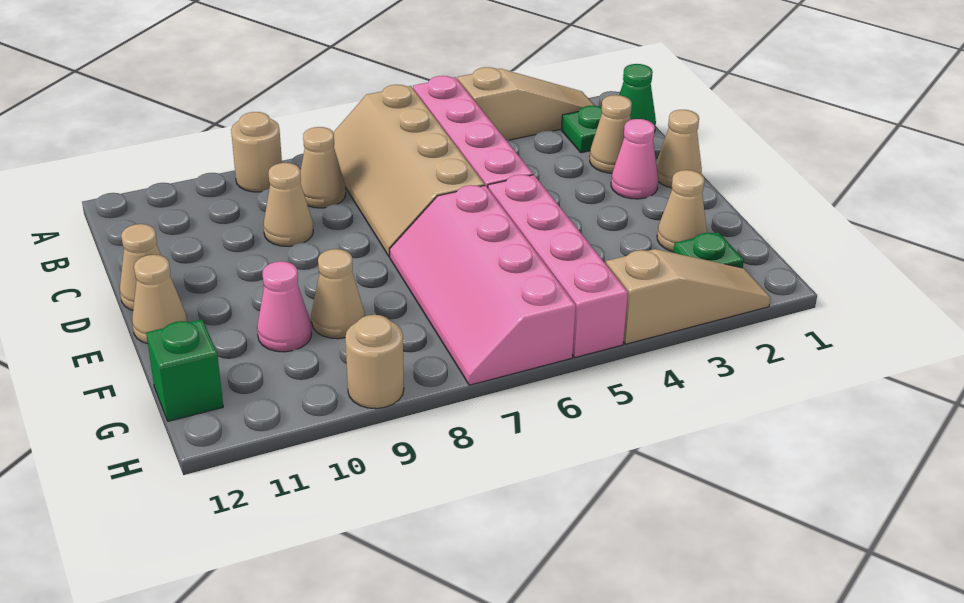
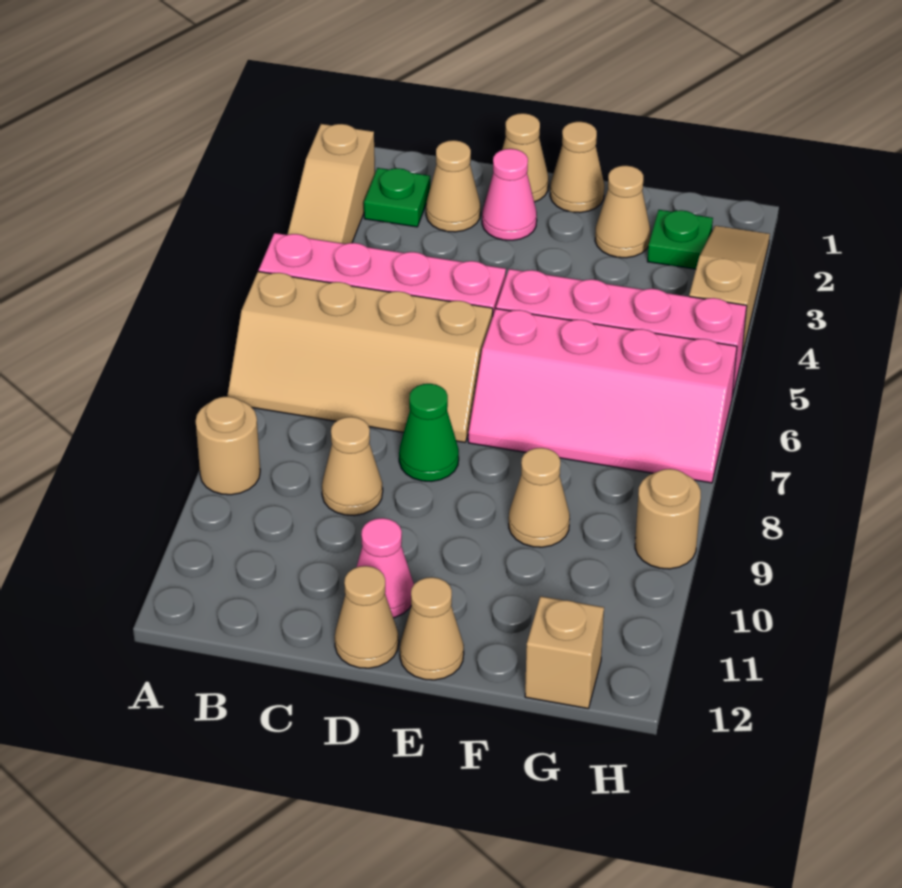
tan slope A2:A4 level 1 top 4 -> tan slope A2:A4 level 1 top 2
green cone B1 level 1 -> green cone D8 level 1
tan cone B8 level 1 -> tan cone E1 level 1
pink cone F10 level 1 -> pink cone D11 level 1
green brick G12 level 1 -> tan brick G12 level 1

